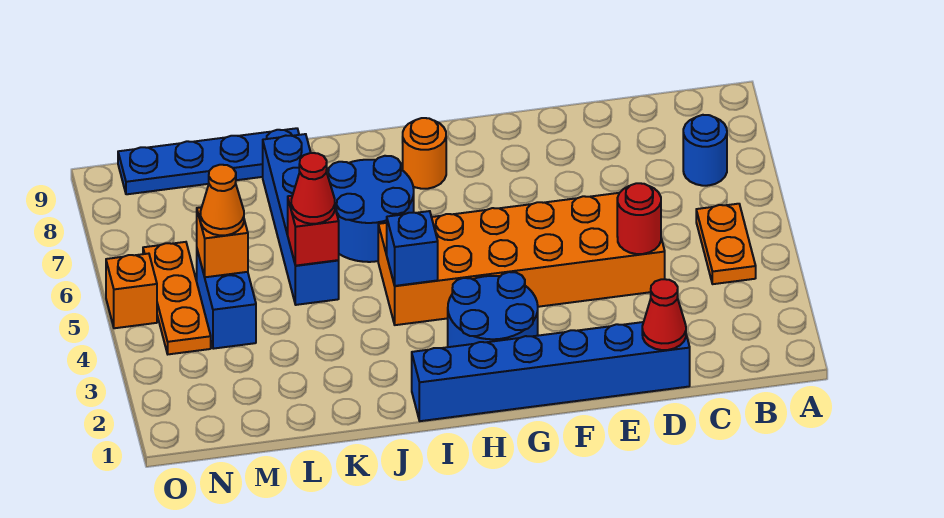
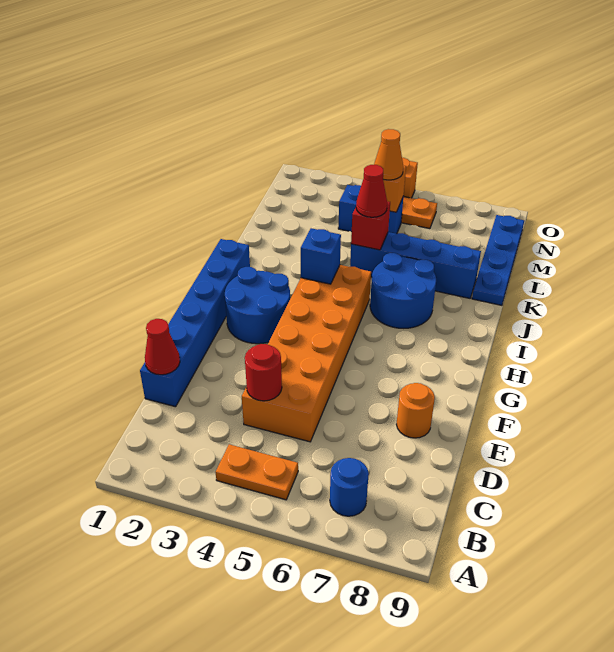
orange round brick H8 level 1 -> orange round brick E8 level 1

